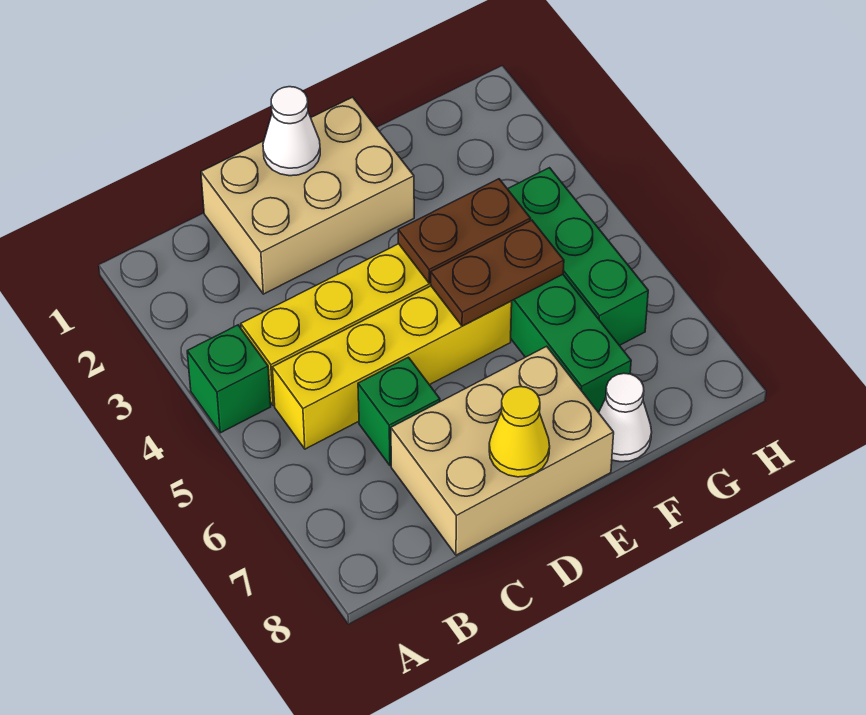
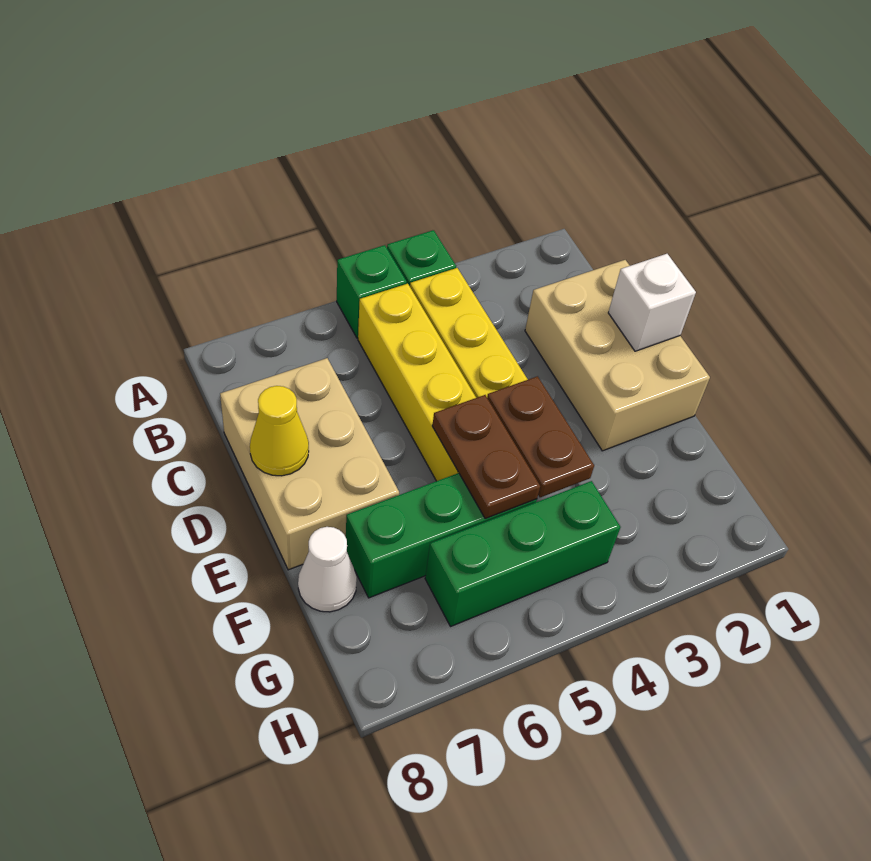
green brick C6 level 1 -> green brick A5 level 1
white cone D1 level 2 -> white brick D1 level 2

